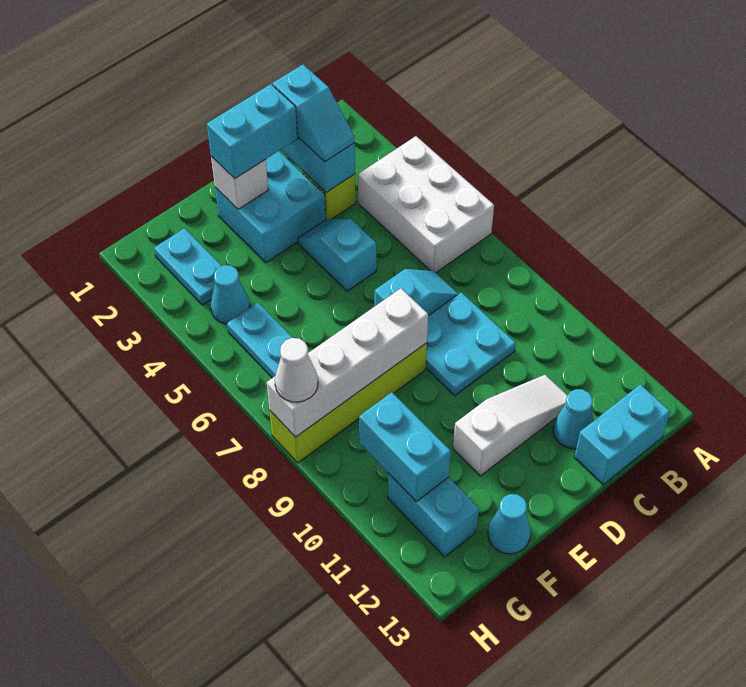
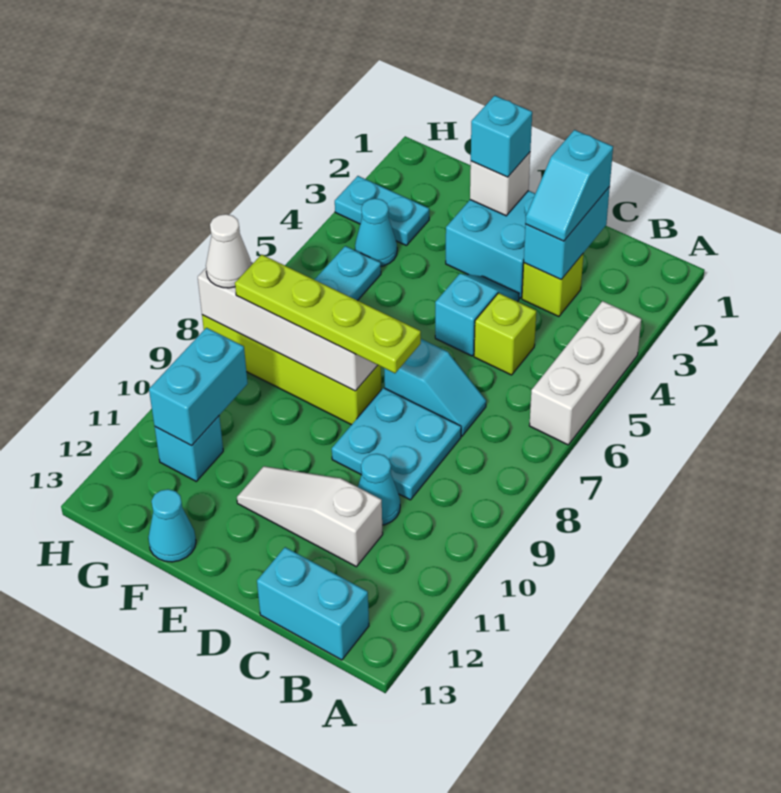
white brick A4:B6 level 1 -> white brick A4:A6 level 1
none -> lime brick C5 level 1
white slope C11:E11 level 1 top E -> white slope C11:E11 level 1 top C
cyan cone C12 level 1 -> cyan cone C10 level 1
cyan brick D2:E2 level 3 -> cyan brick E2 level 3
none -> lime plate D8:G8 level 3
cyan plate G2:G3 level 1 -> cyan plate G3:H3 level 1
cyan brick G11:G12 level 1 -> cyan brick G11 level 1

